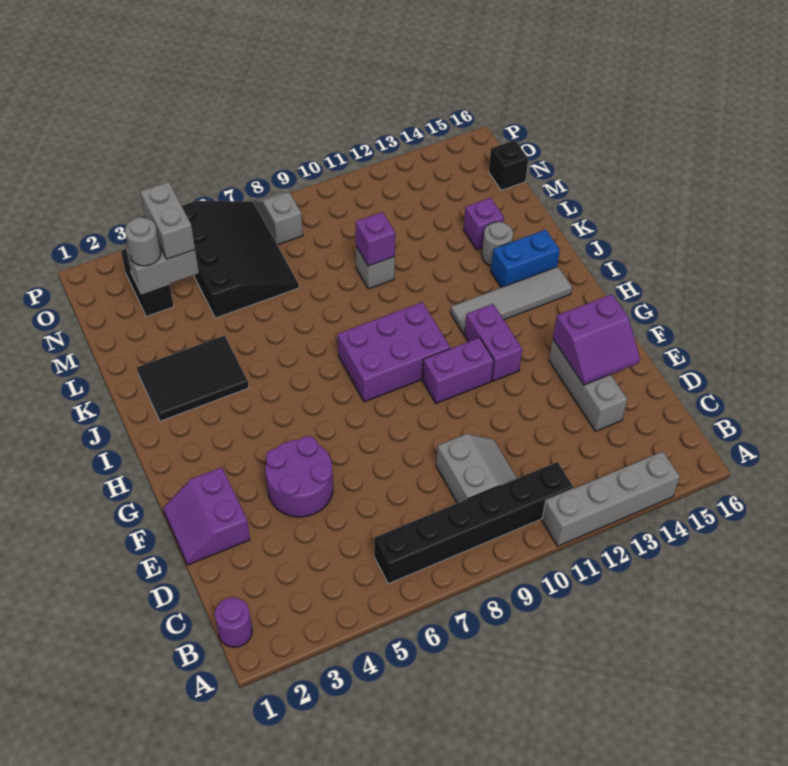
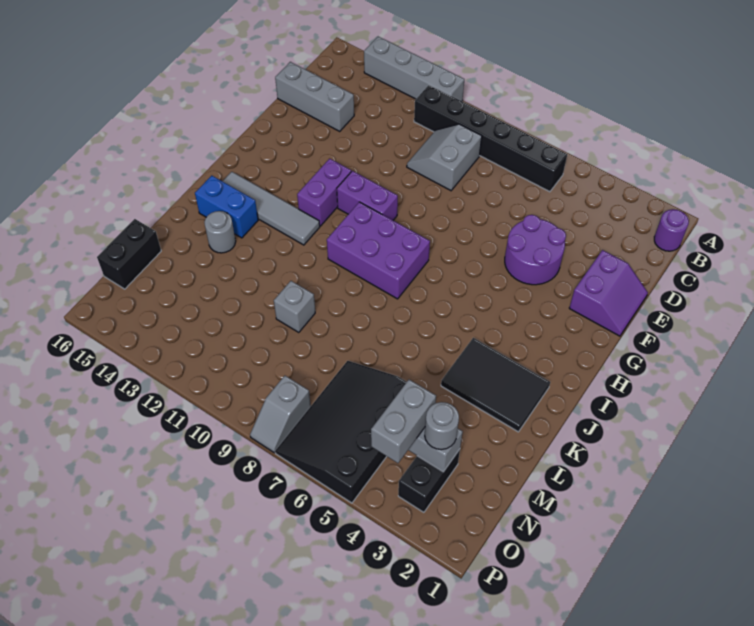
grey brick D14:F14 level 1 -> grey brick D14:D16 level 1
purple slope E14:F15 level 2 top F -> none
purple brick L10 level 2 -> none
purple brick L14 level 1 -> none
black brick N16 level 1 -> black brick M16:N16 level 1

